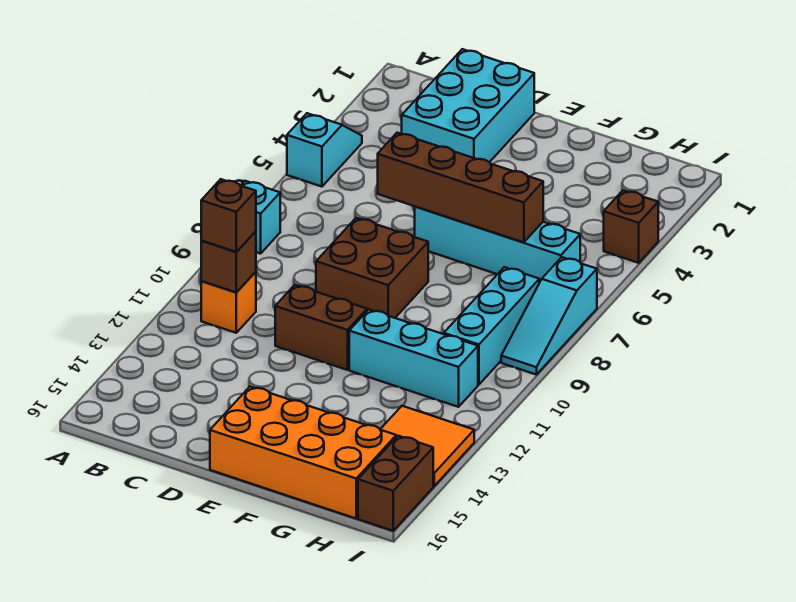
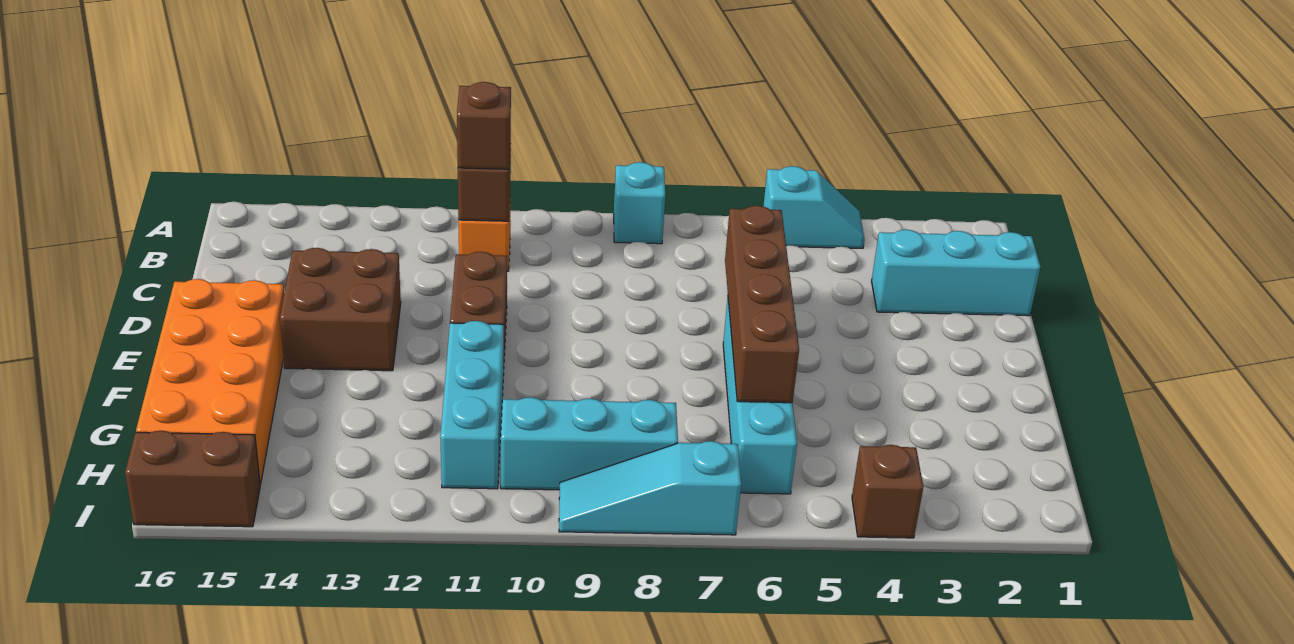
cyan brick C1:D3 level 1 -> cyan brick C1:C3 level 1
brown brick D8:E9 level 1 -> brown brick D13:E14 level 1
orange tile H13:I14 level 1 -> none

